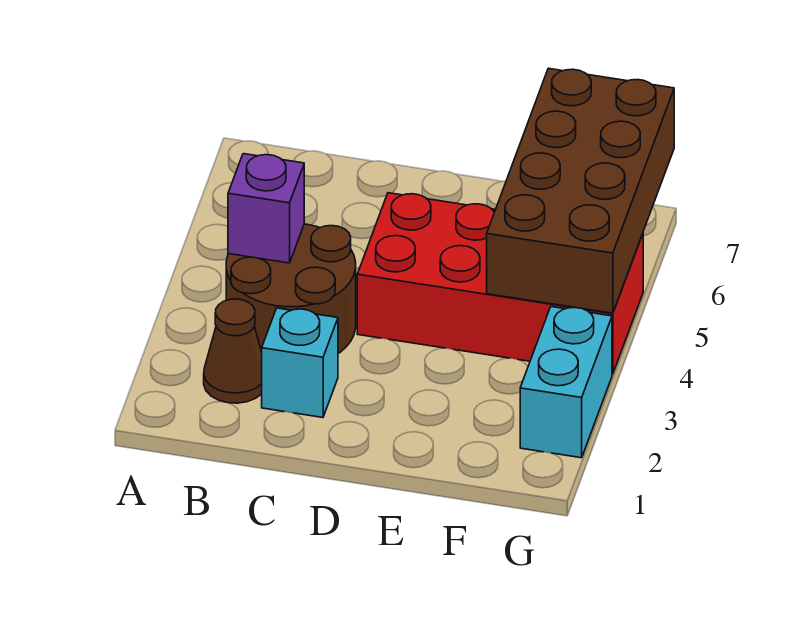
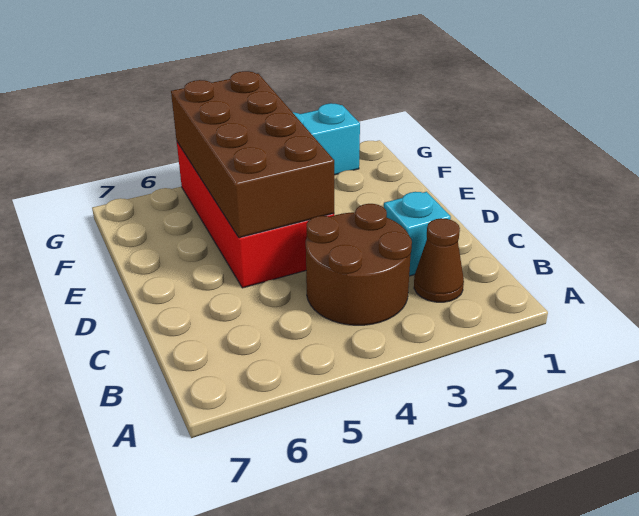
purple brick B4 level 2 -> none
brown brick F4:G7 level 2 -> brown brick D4:G5 level 2

